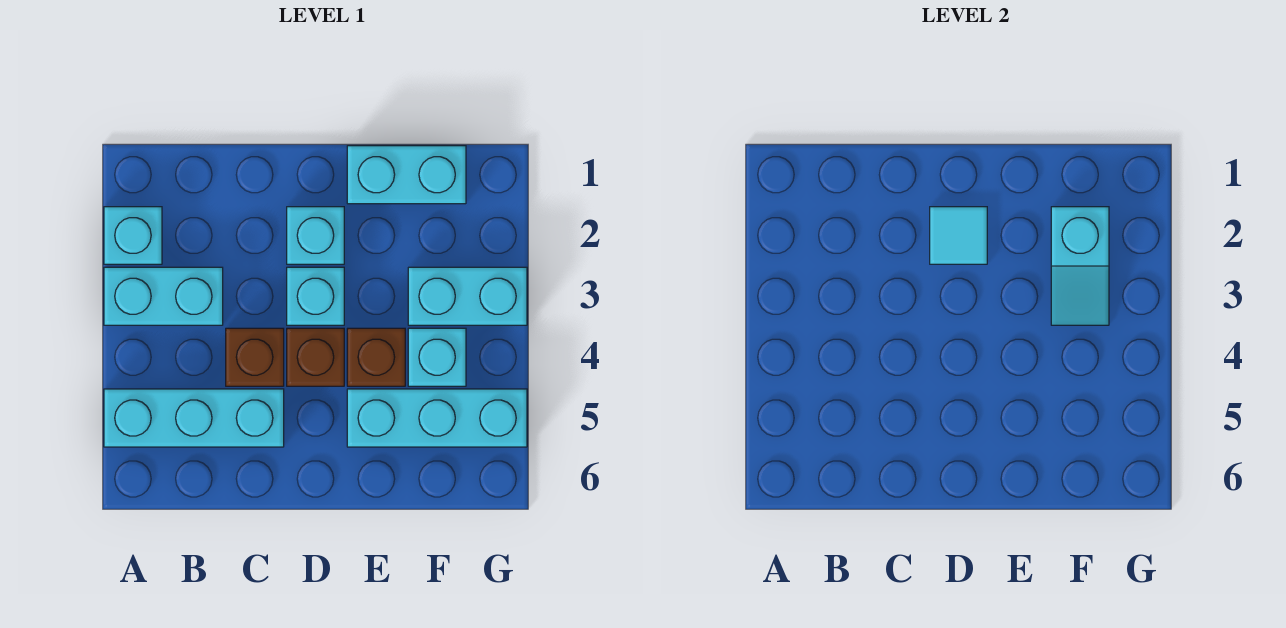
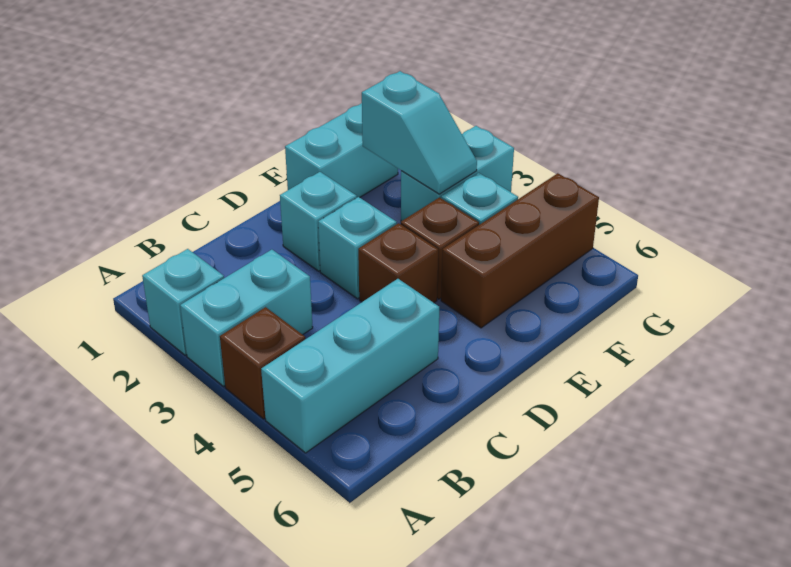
brown brick C4 level 1 -> brown brick A4 level 1
cyan tile D2 level 2 -> none
cyan brick E5:G5 level 1 -> brown brick E5:G5 level 1

